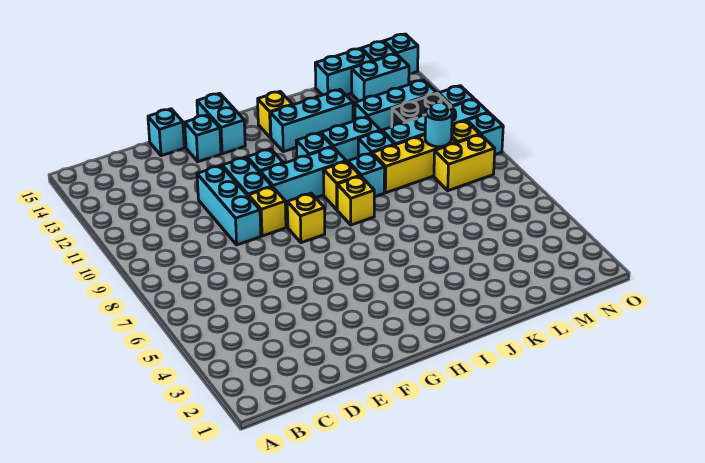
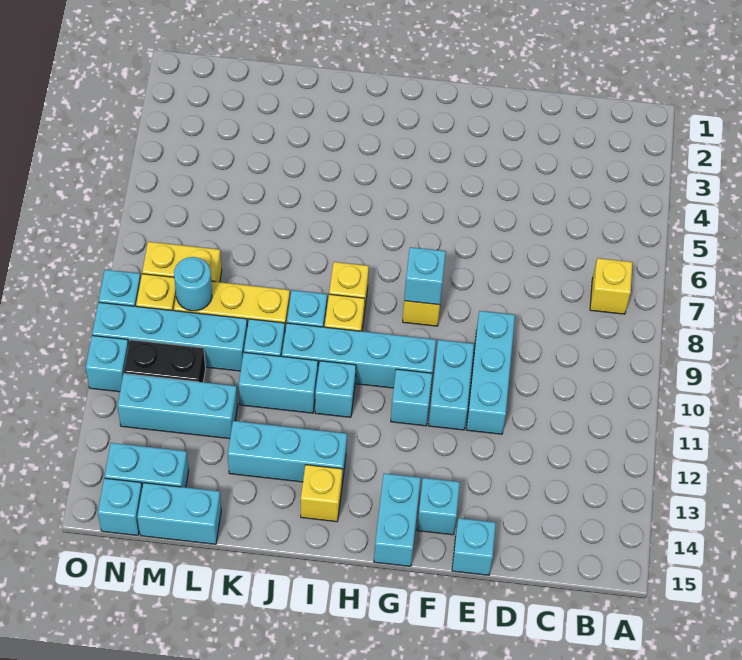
yellow brick F9 level 1 -> yellow brick B7 level 1
cyan brick G10:I10 level 1 -> cyan brick G10:J10 level 1
cyan brick O15 level 1 -> cyan brick G8 level 2

